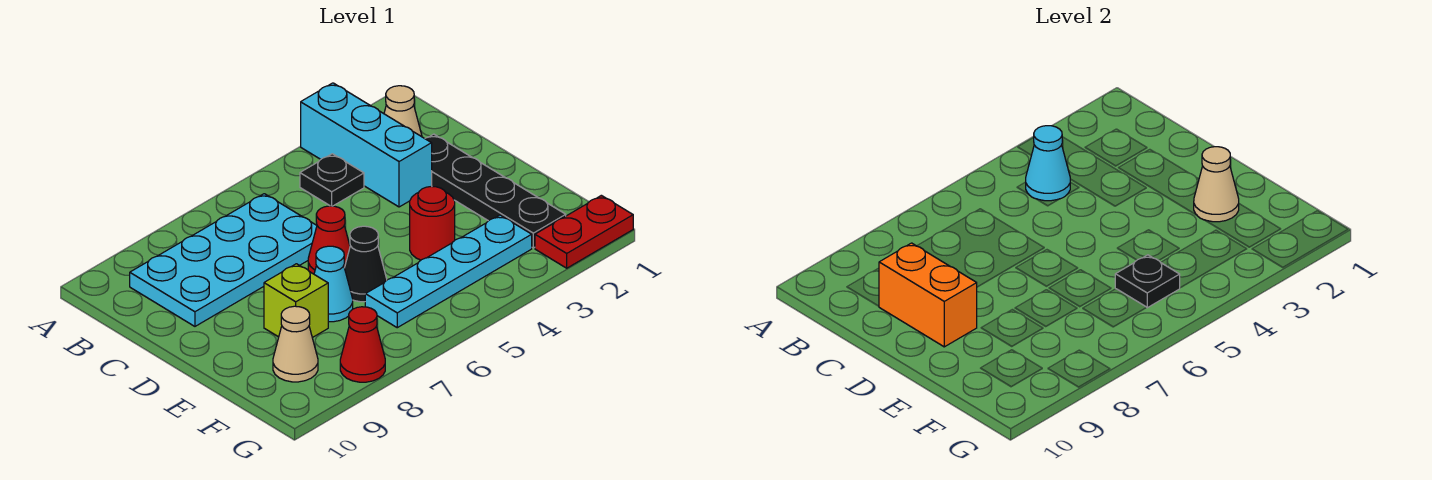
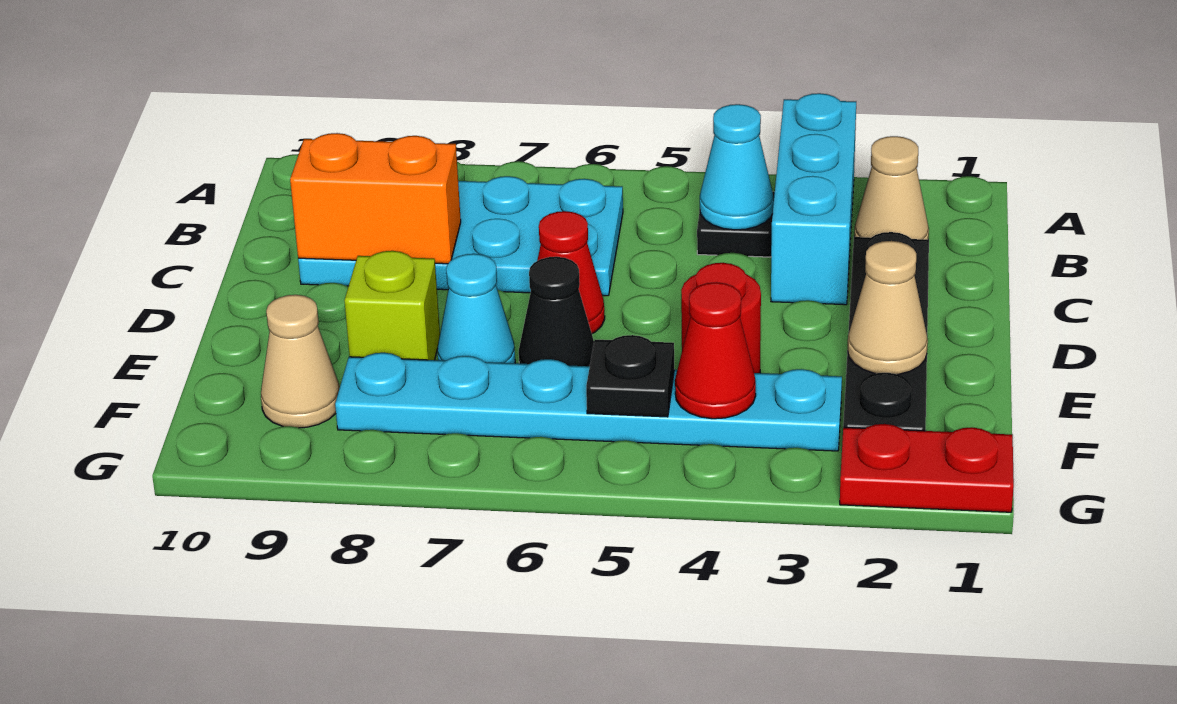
orange brick C9:D9 level 2 -> orange brick C8:C9 level 2
cyan plate F3:F6 level 1 -> cyan plate F3:F8 level 1
red cone G8 level 1 -> red cone F4 level 2

